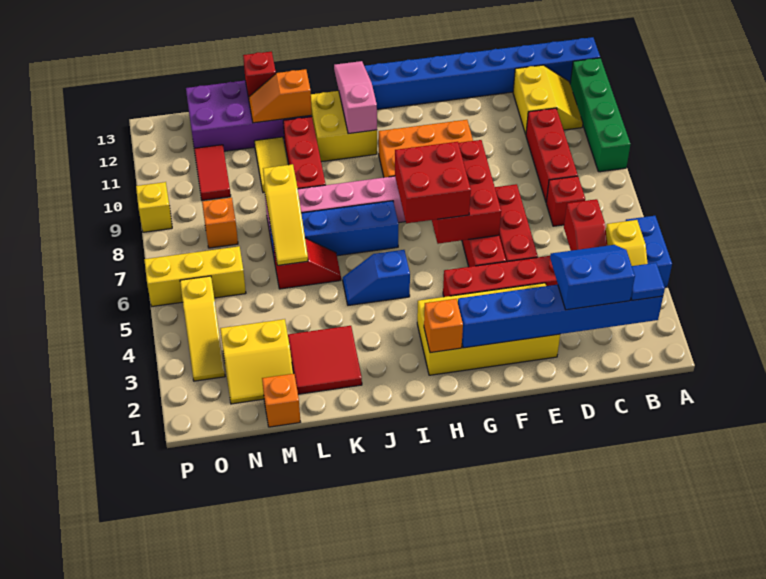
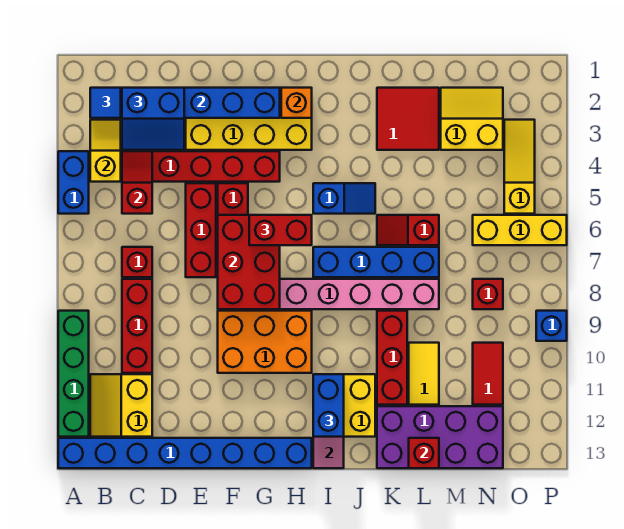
red brick G6:H7 level 3 -> red brick G6:H6 level 3
none -> blue brick I11:I12 level 3
orange slope K12:L12 level 2 top K -> none
yellow slope L6:L8 level 2 top 8 -> none
orange brick M1 level 1 -> none
orange brick N8 level 1 -> red brick N8 level 1
yellow brick P9 level 1 -> blue brick P9 level 1

